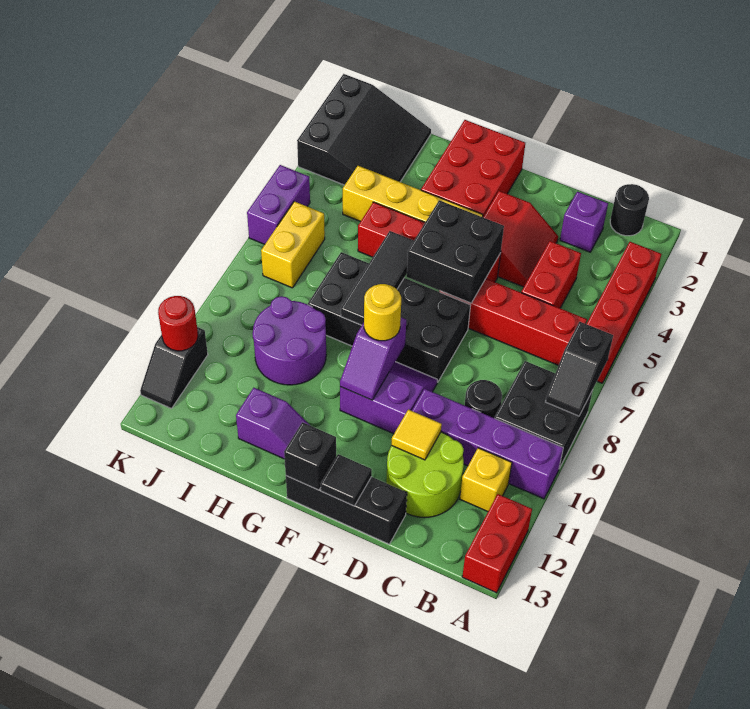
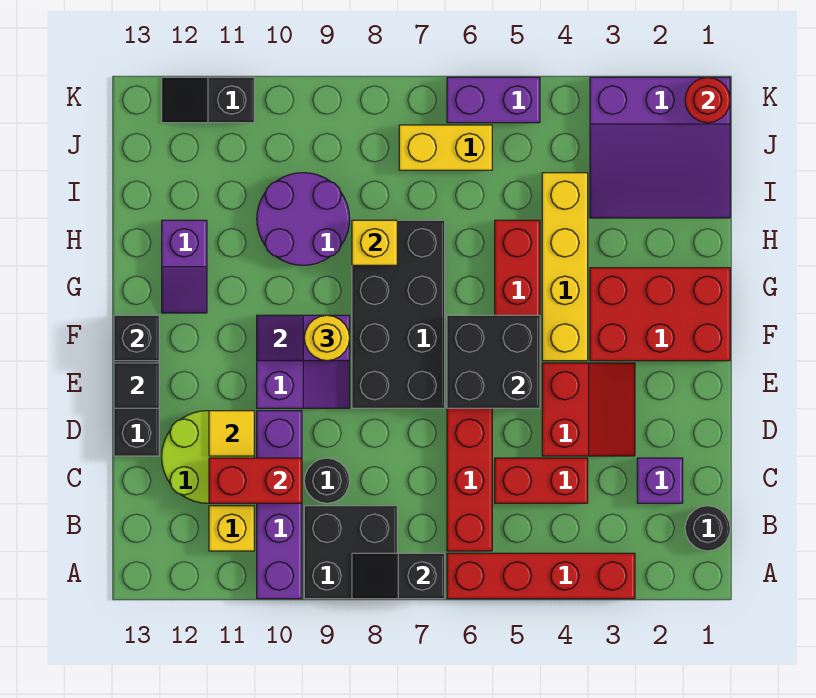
red brick A12:A13 level 1 -> red brick C10:C11 level 2
red slope D3:E4 level 1 top E -> red slope D3:E4 level 1 top 4
black tile G6:G8 level 2 -> none
none -> yellow brick H8 level 2
black slope I1:K3 level 1 top K -> purple slope I1:K3 level 1 top K
red round brick K11 level 2 -> red round brick K1 level 2

